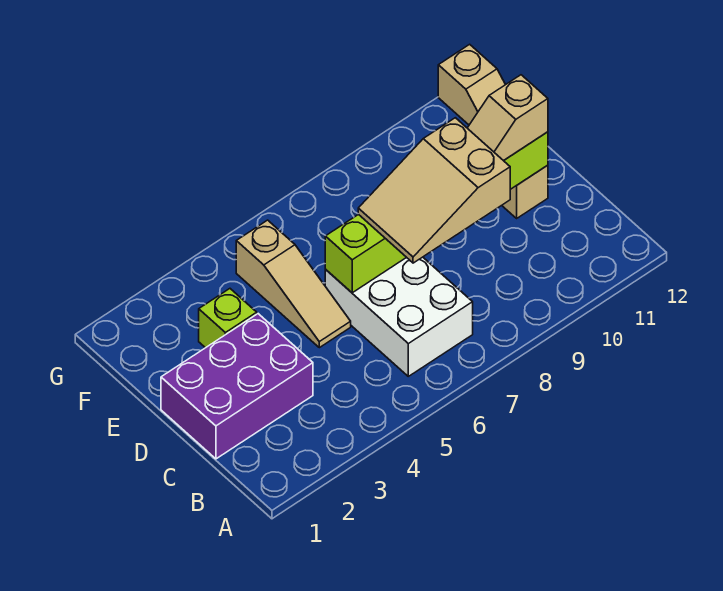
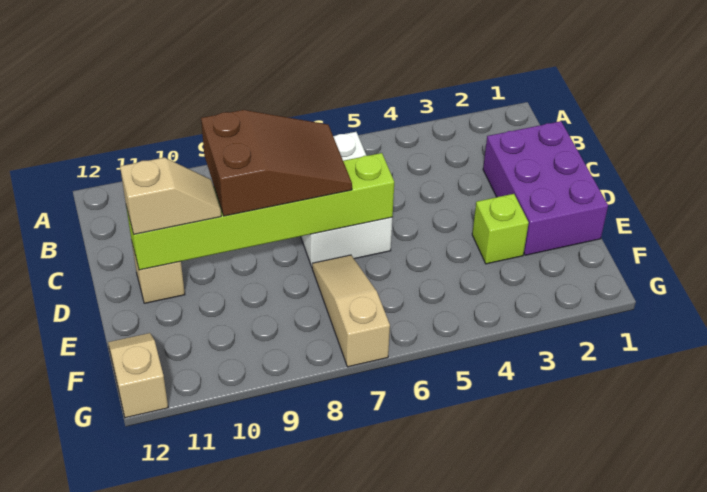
purple brick C1:D3 level 1 -> purple brick C1:E2 level 1
tan slope C7:D9 level 3 top 9 -> brown slope C7:D9 level 3 top 9
tan slope D5:F5 level 1 top F -> tan slope E7:G7 level 1 top G

